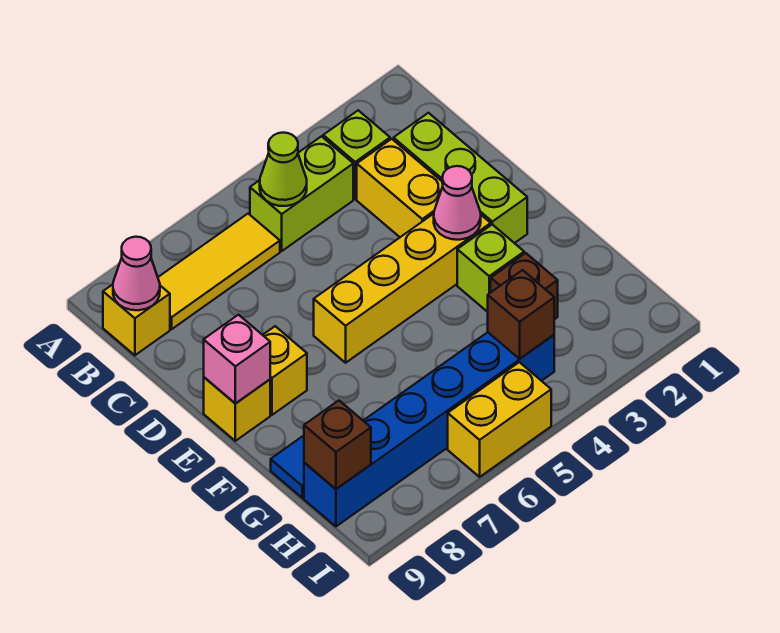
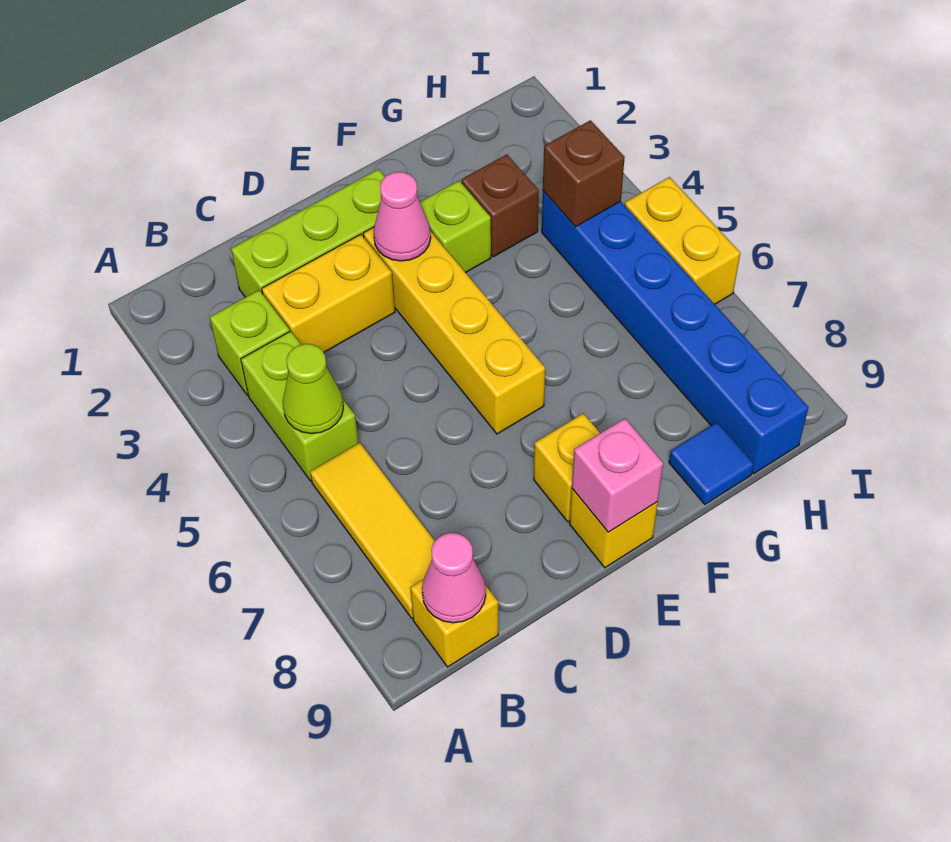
brown brick H9 level 2 -> none

